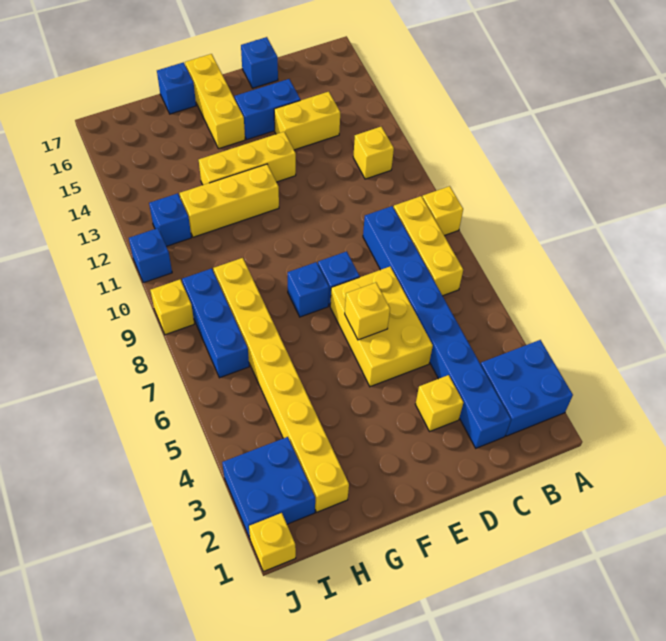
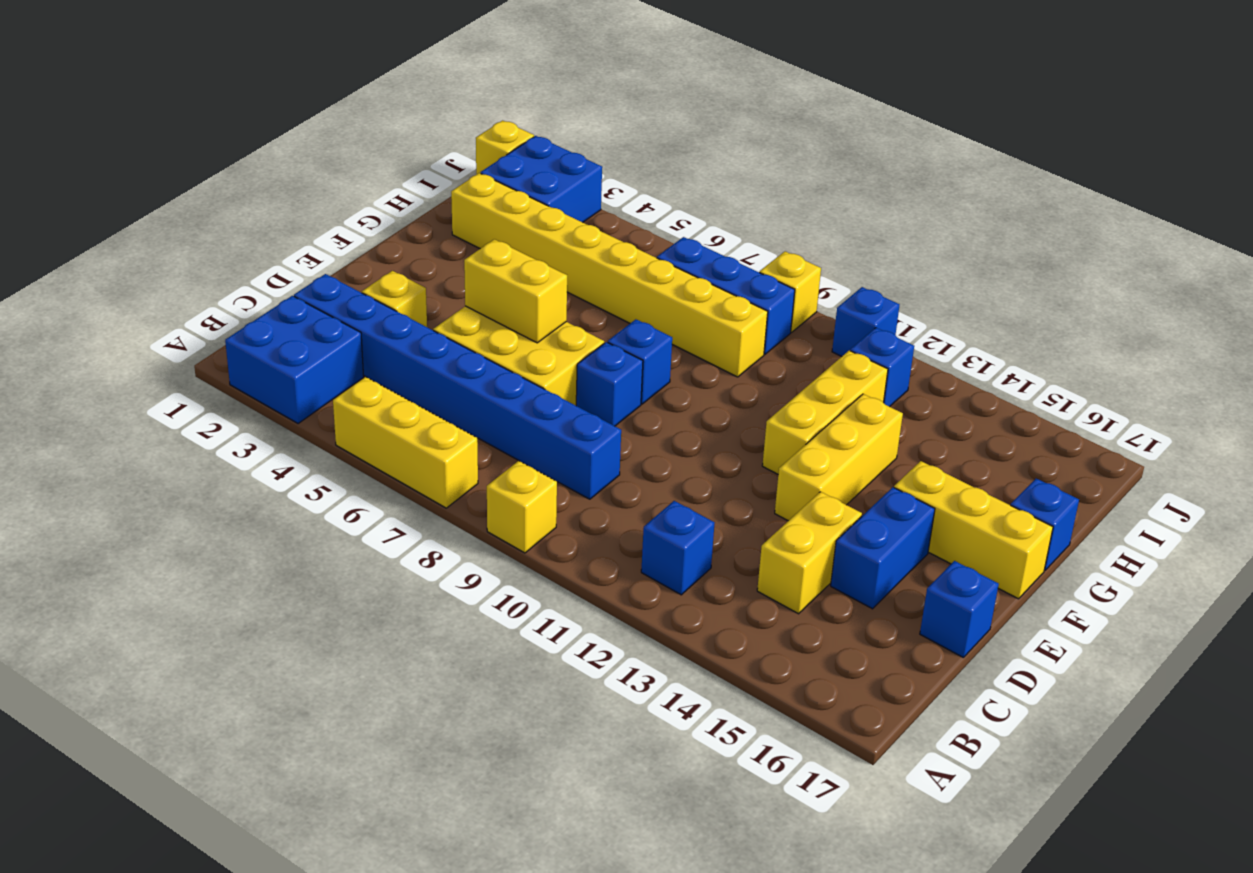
yellow brick B7:B9 level 1 -> yellow brick A5:A7 level 1
yellow brick B12 level 1 -> blue brick B12 level 1
yellow brick E6 level 2 -> yellow brick E5:E6 level 2

